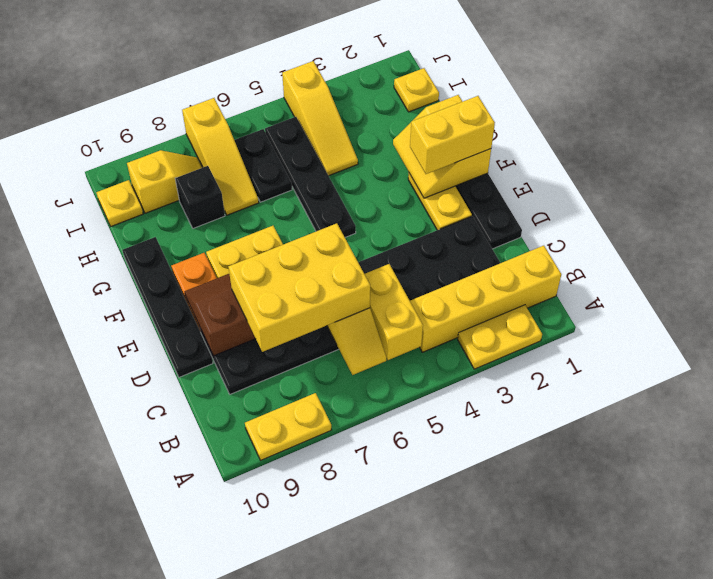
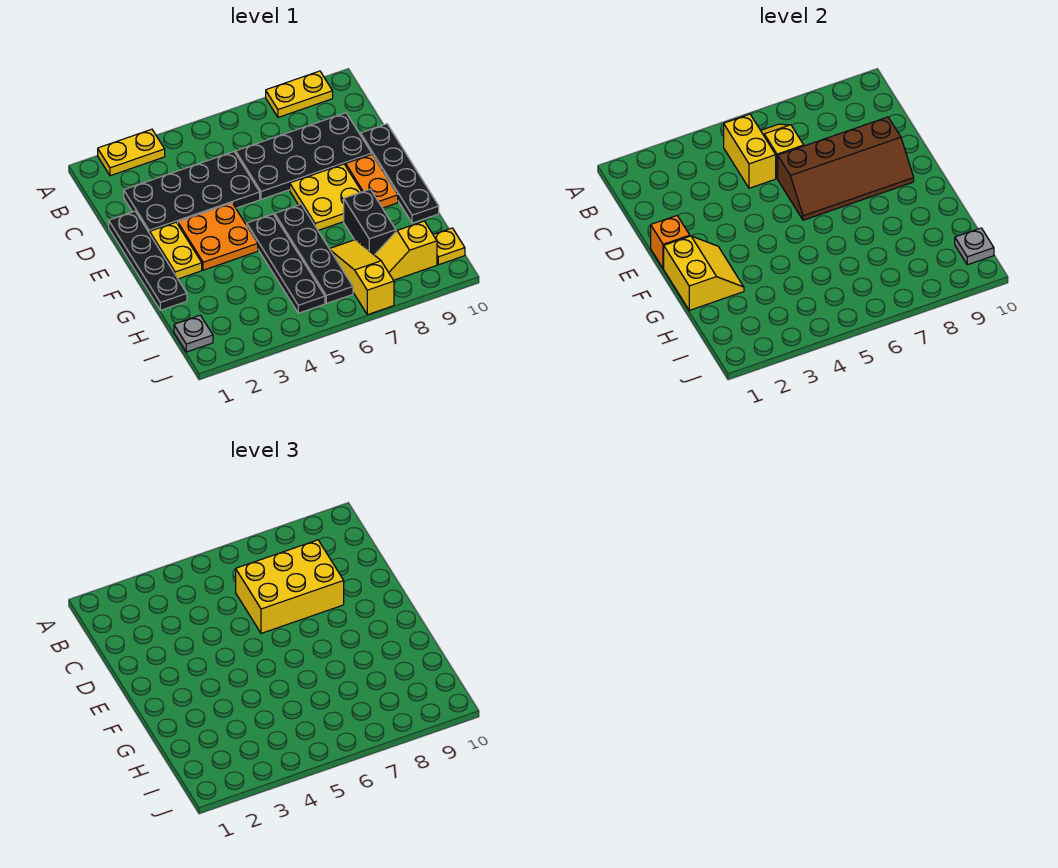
yellow brick B1:B4 level 1 -> none
none -> orange brick E1 level 2
none -> orange plate E3:F4 level 1
yellow brick F1:F2 level 3 -> none
yellow slope H4:J4 level 1 top J -> none
black plate H6:I6 level 1 -> black plate F6:I6 level 1
black brick H8 level 1 -> black brick G8:H8 level 1
yellow plate I1 level 1 -> grey plate I1 level 1
none -> grey plate I10 level 2

